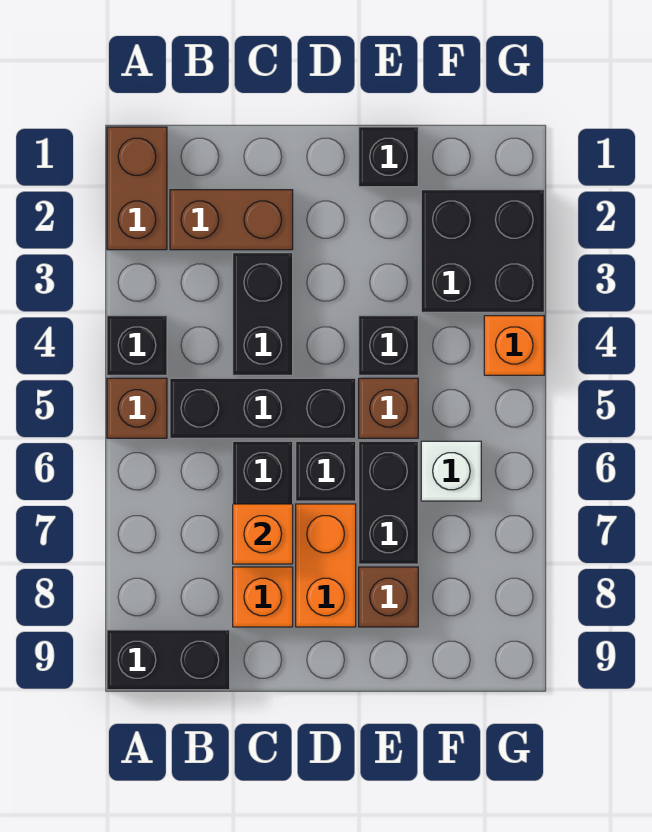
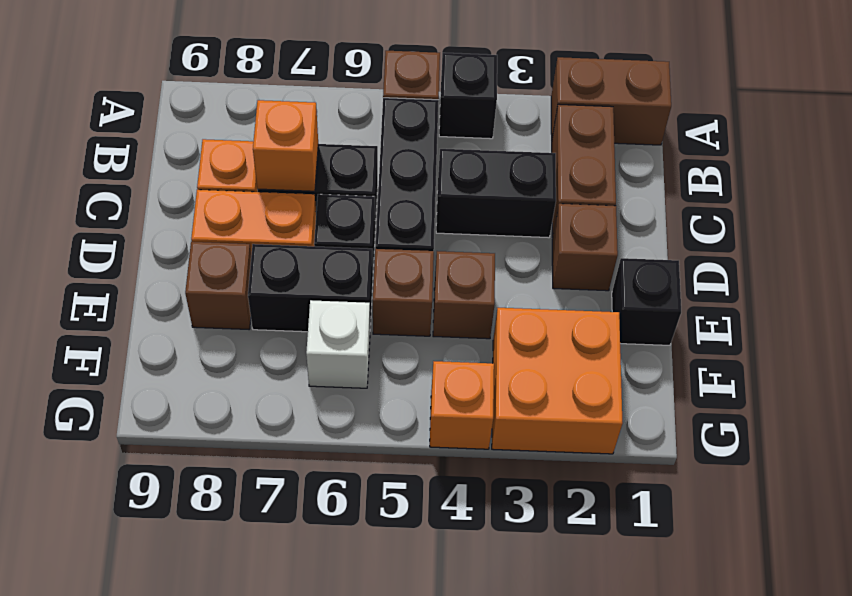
black brick A9:B9 level 1 -> none
none -> brown brick D2 level 1
black brick E4 level 1 -> brown brick E4 level 1
black brick F2:G3 level 1 -> orange brick F2:G3 level 1

